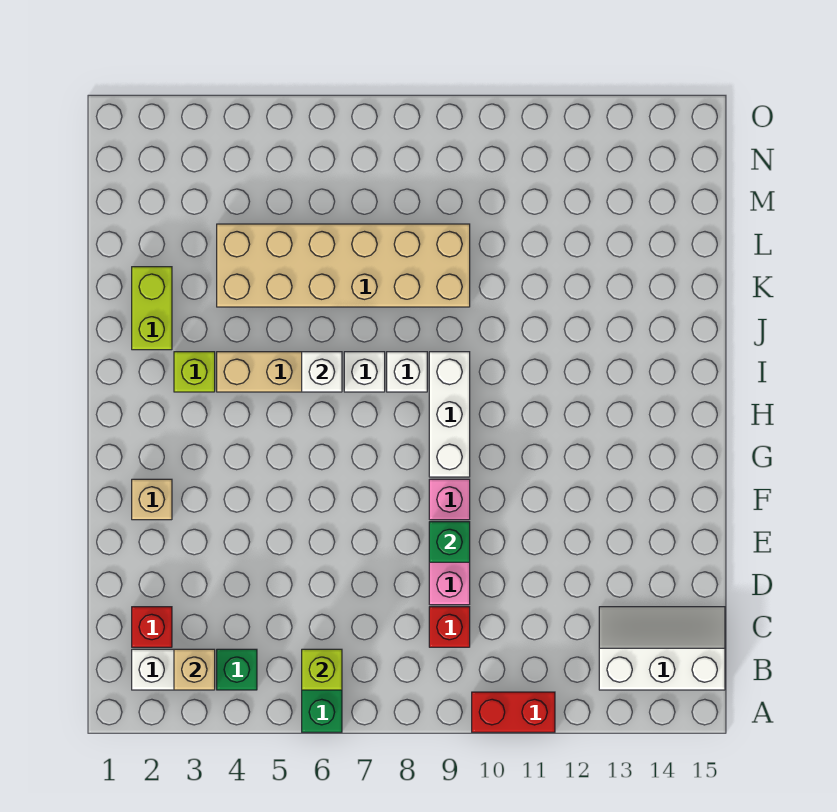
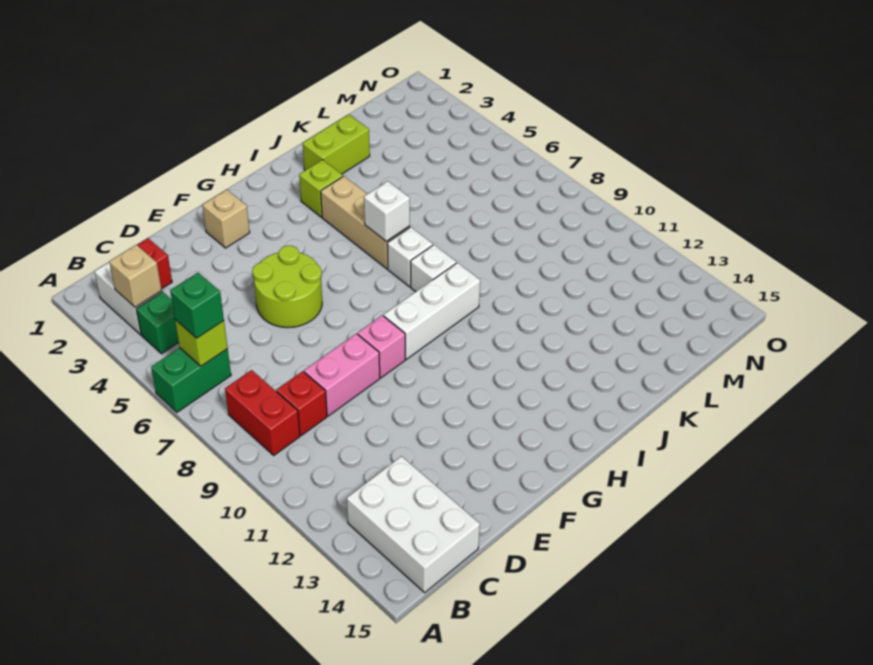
red brick A10:A11 level 1 -> red brick B8:B9 level 1
white slope B13:C15 level 1 top B -> white brick B13:C15 level 1
none -> lime round brick E5:F6 level 1
green brick E9 level 2 -> green brick B6 level 3
tan brick K4:L9 level 1 -> none

